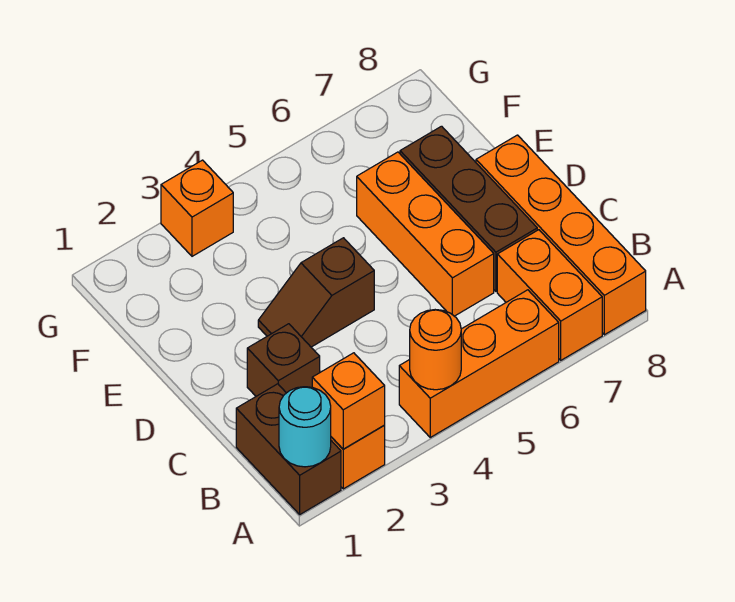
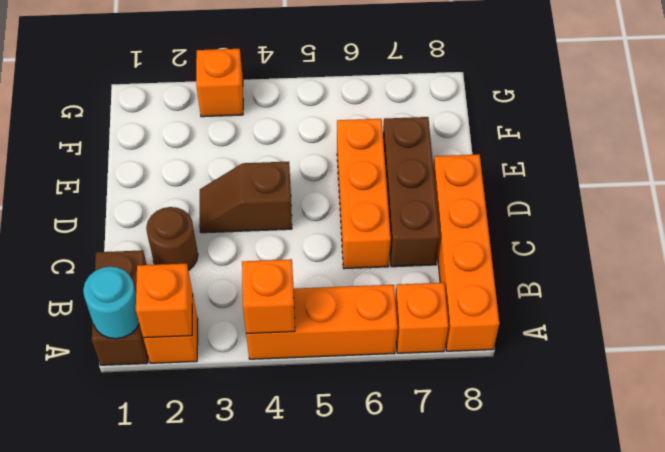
orange round brick A4 level 2 -> orange brick A4 level 2
orange brick A7:B7 level 1 -> orange brick A7 level 1
brown brick C2 level 1 -> brown round brick C2 level 1

